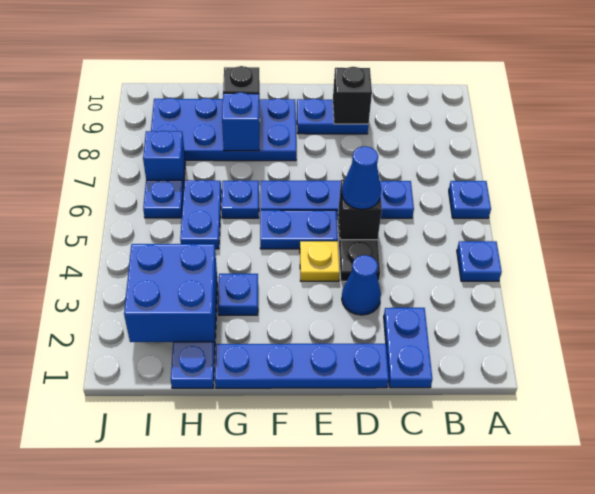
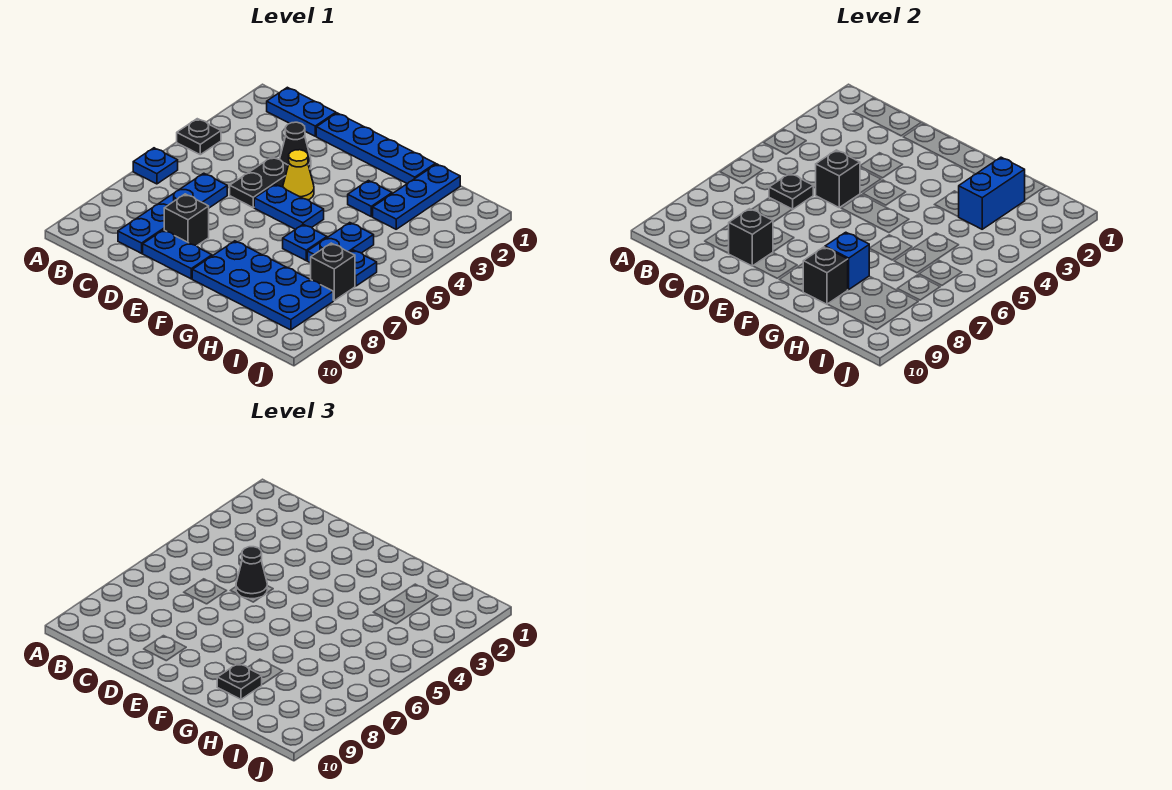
blue plate A4 level 1 -> black plate A4 level 1
blue plate C1:C2 level 1 -> blue plate B1:C1 level 1
blue plate C6:F6 level 1 -> blue plate C6:C9 level 1
none -> black plate C6 level 2
blue cone D3 level 1 -> black cone D3 level 1
blue cone D5 level 3 -> black cone D5 level 3
none -> black brick D8 level 1
yellow plate E4 level 1 -> yellow cone E4 level 1
none -> black plate G9 level 3
blue brick H2:I3 level 2 -> blue brick H2:H3 level 2
blue brick I7 level 1 -> black brick I7 level 1

